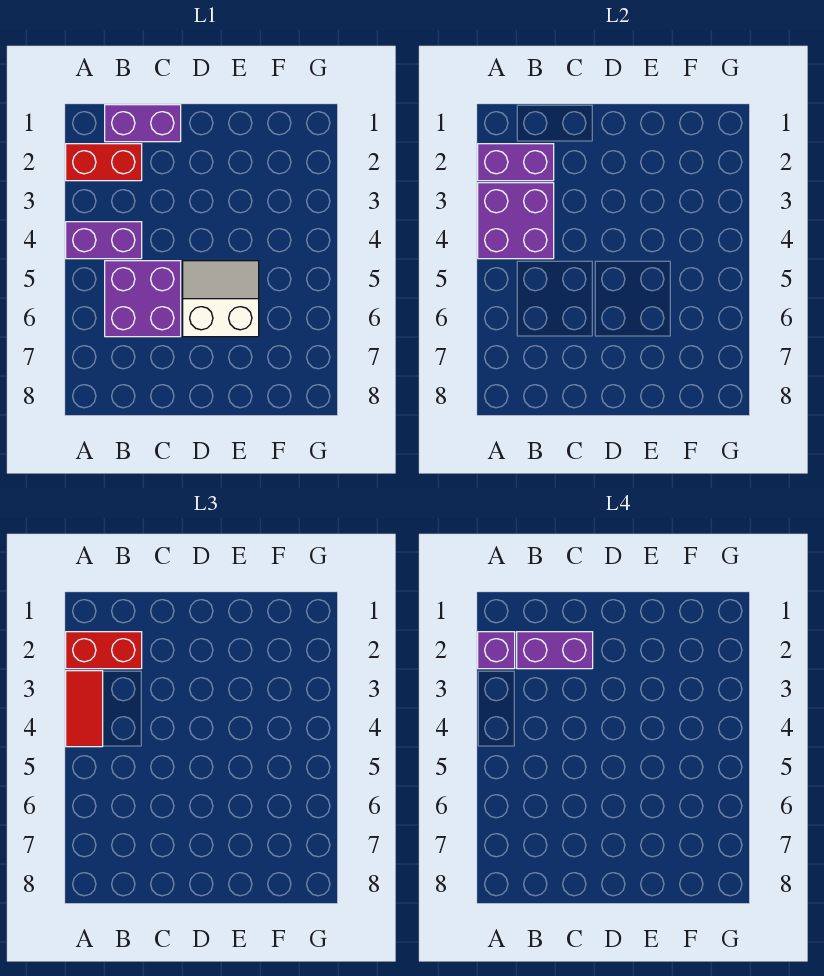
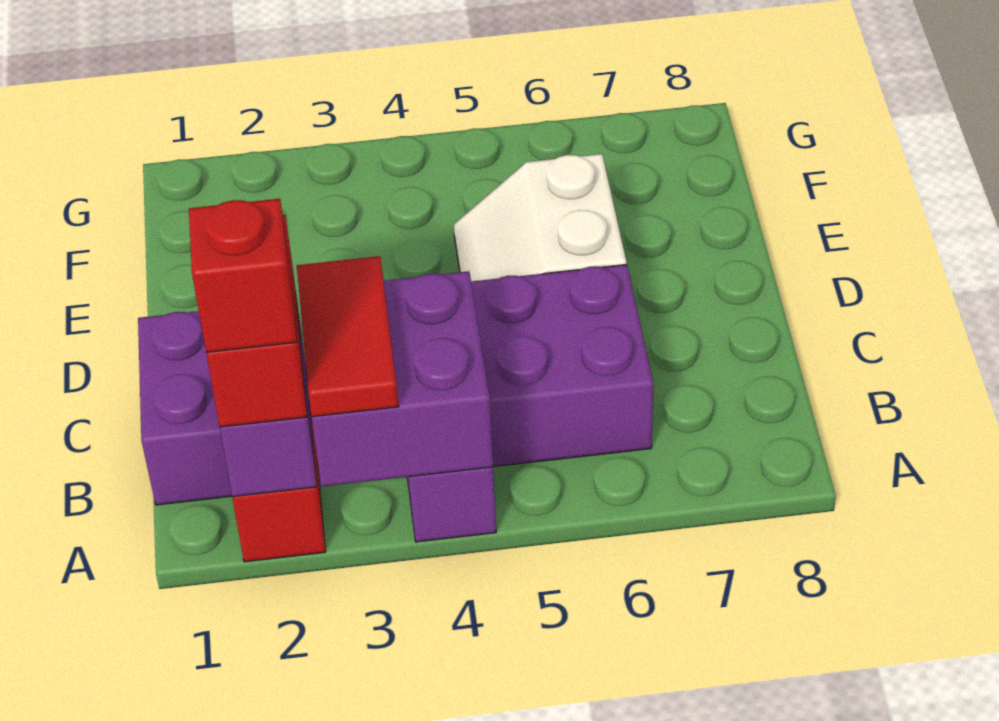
purple brick A2 level 4 -> red brick A2 level 4
red tile A3:A4 level 3 -> red tile A3:B3 level 3
purple brick B2:C2 level 4 -> none

